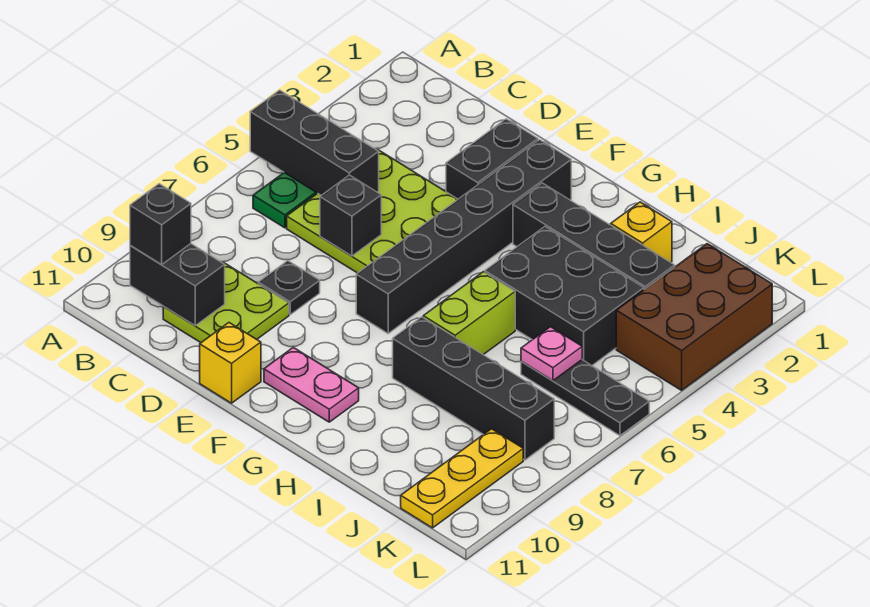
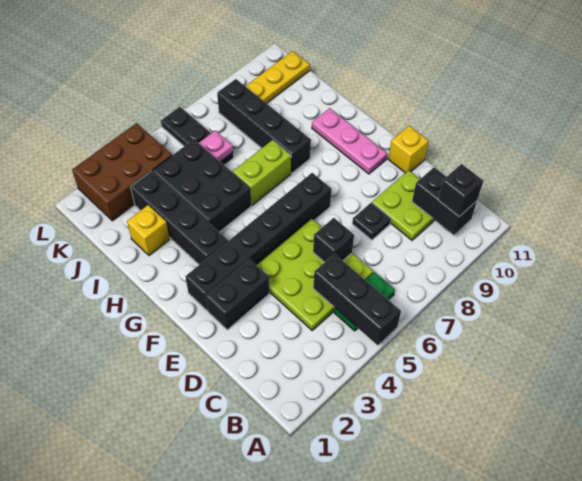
pink plate F10:G10 level 1 -> pink plate F10:H10 level 1

